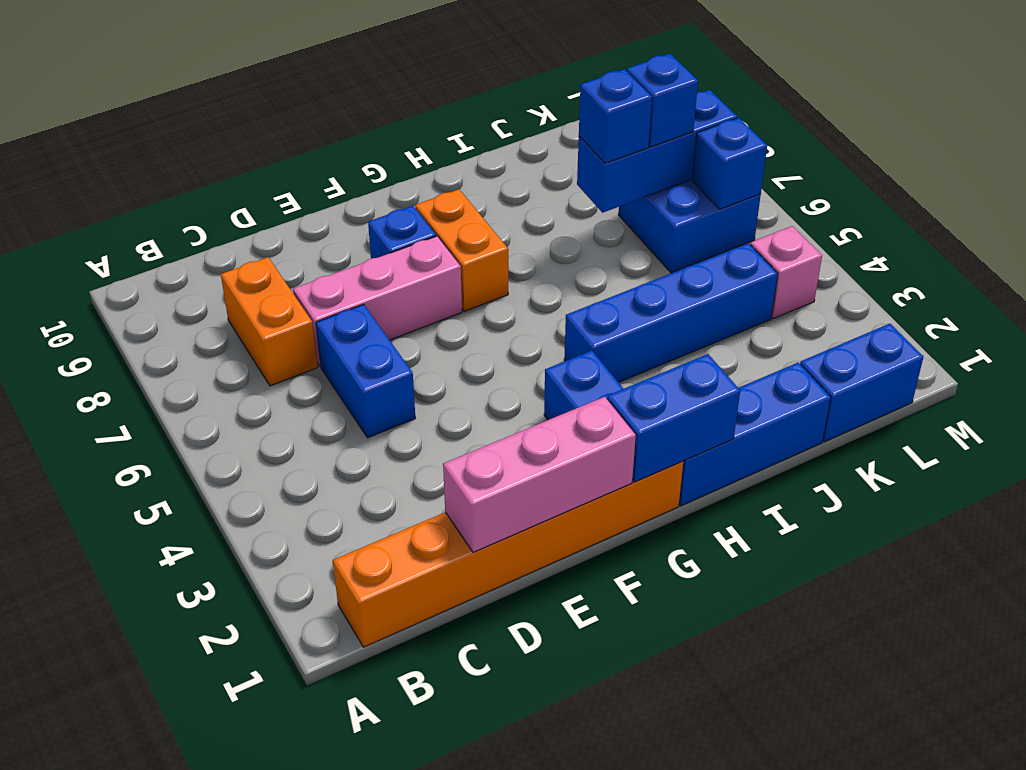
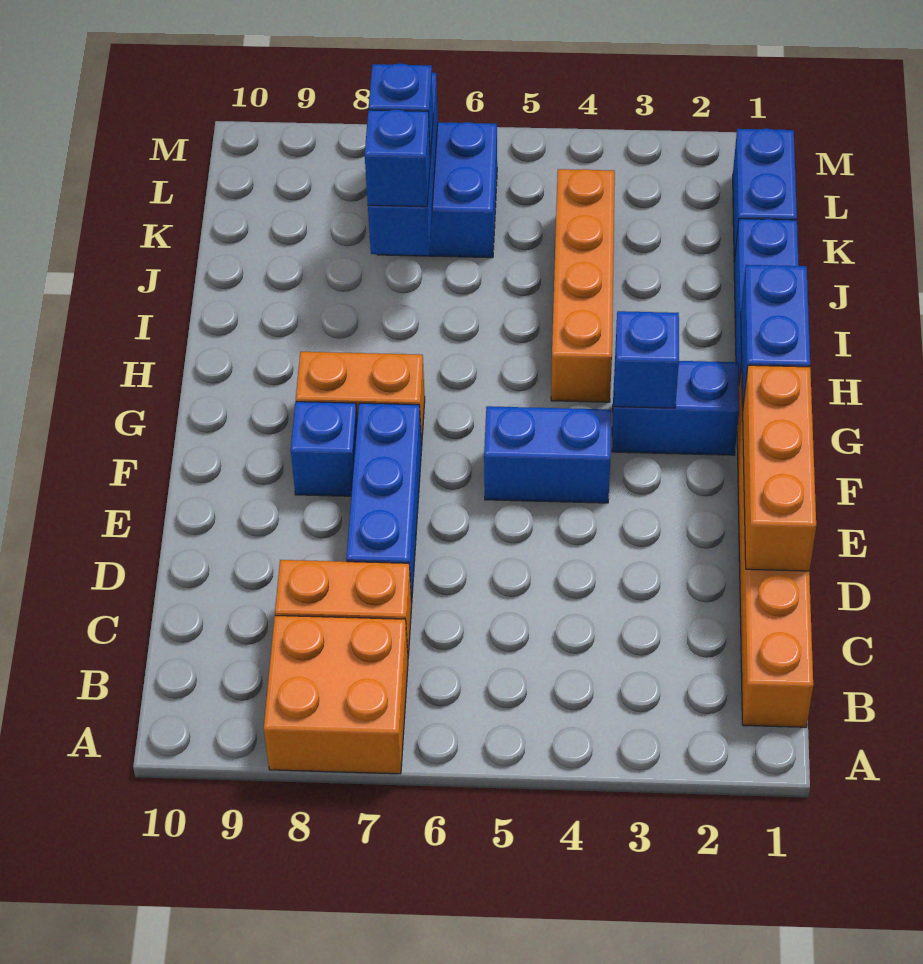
none -> orange brick A7:B8 level 1
pink brick D1:F1 level 2 -> orange brick D1:F1 level 2
blue brick D5:D6 level 1 -> blue brick F4:F5 level 1
pink brick D7:F7 level 1 -> blue brick D7:F7 level 1
blue brick H4:K4 level 1 -> orange brick H4:K4 level 1
pink brick L4 level 1 -> none
blue brick L6 level 2 -> blue brick G3 level 2

